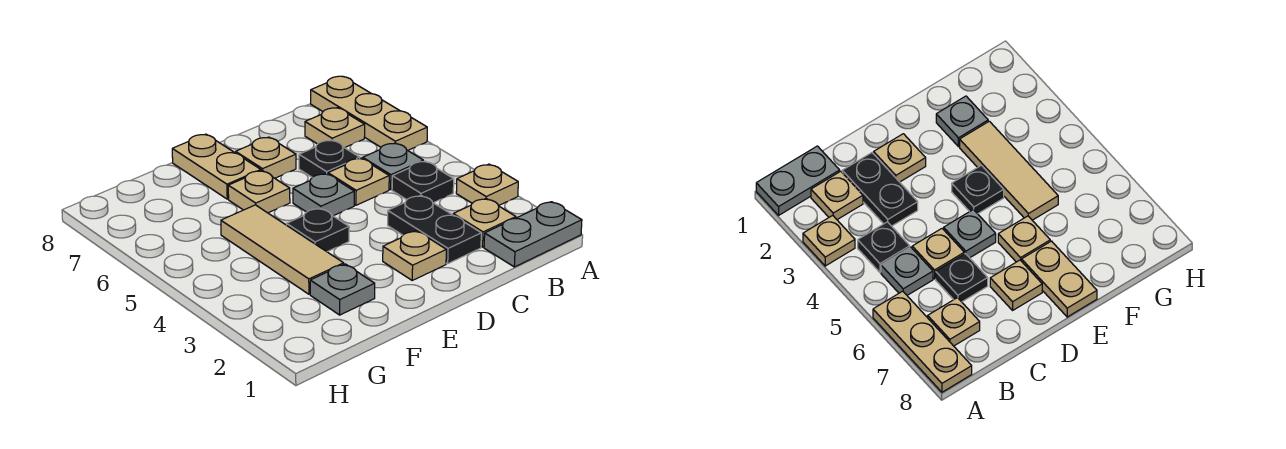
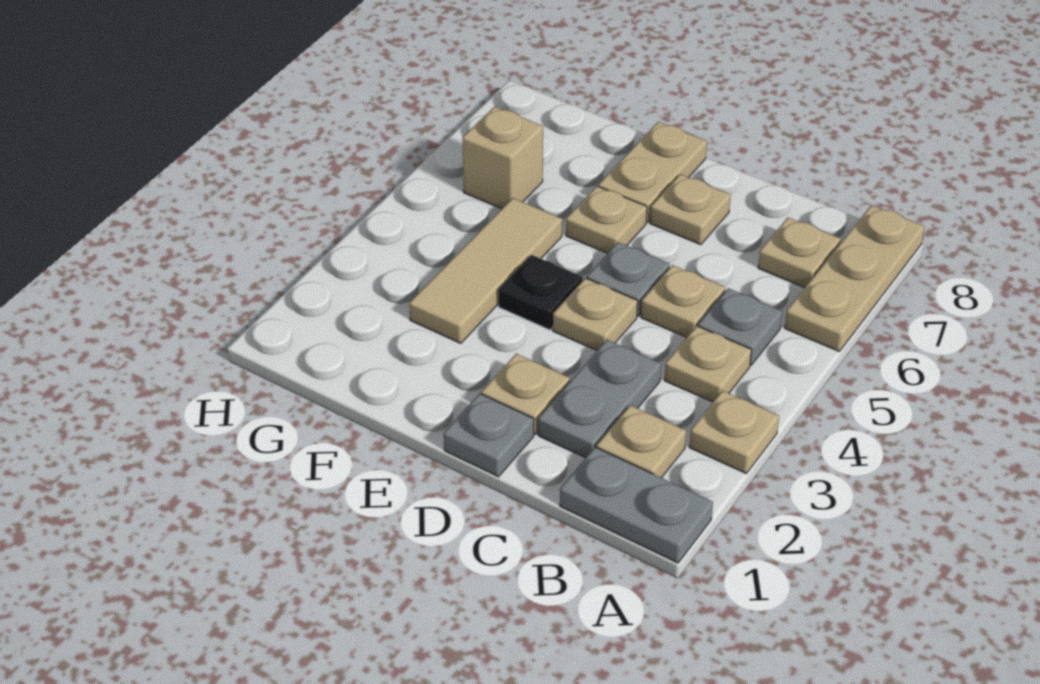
black plate B4 level 1 -> tan plate B4 level 1
black plate C2:C3 level 1 -> grey plate C2:C3 level 1
black plate C6 level 1 -> none
none -> tan plate D4 level 1
grey plate F2 level 1 -> grey plate D1 level 1
none -> tan brick G6 level 1

